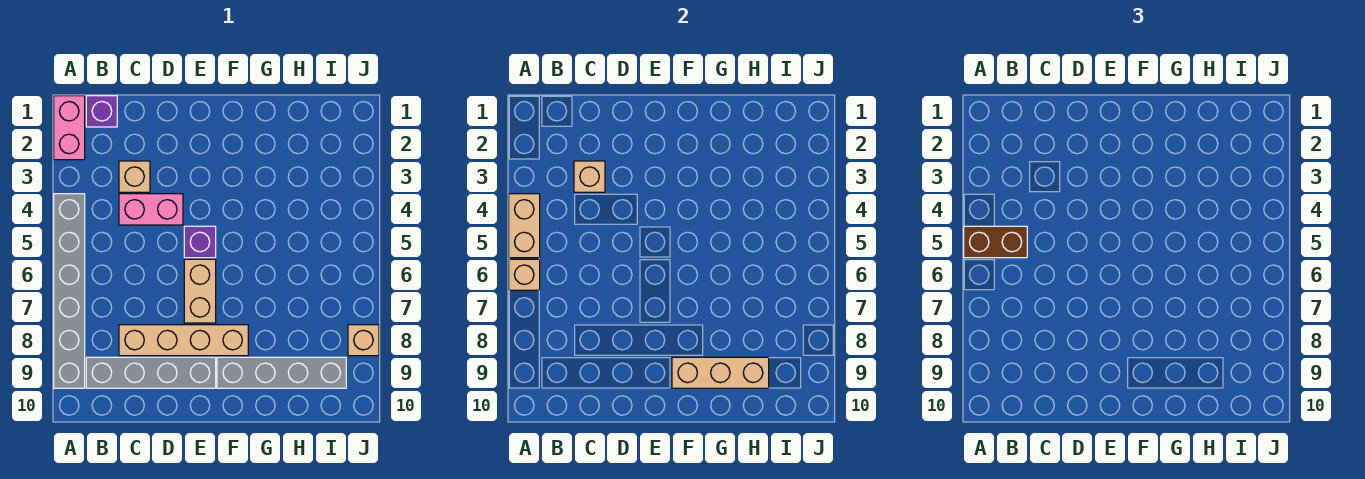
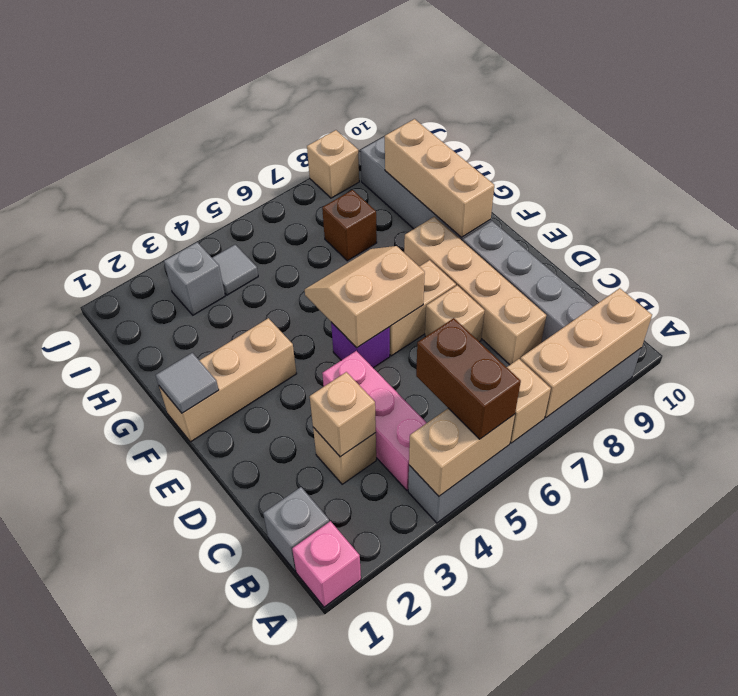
pink brick A1:A2 level 1 -> pink brick A1 level 1
none -> tan brick A7:A9 level 2
purple brick B1 level 1 -> grey brick B1 level 1
pink brick C4:D4 level 1 -> pink brick B4:D4 level 1
none -> tan brick D7 level 1
none -> tan slope E5:F6 level 2 top E
none -> tan brick F1:F3 level 1
none -> grey tile F1 level 2
none -> brown brick H7 level 1
none -> grey brick I3 level 1
none -> grey tile I4 level 1

